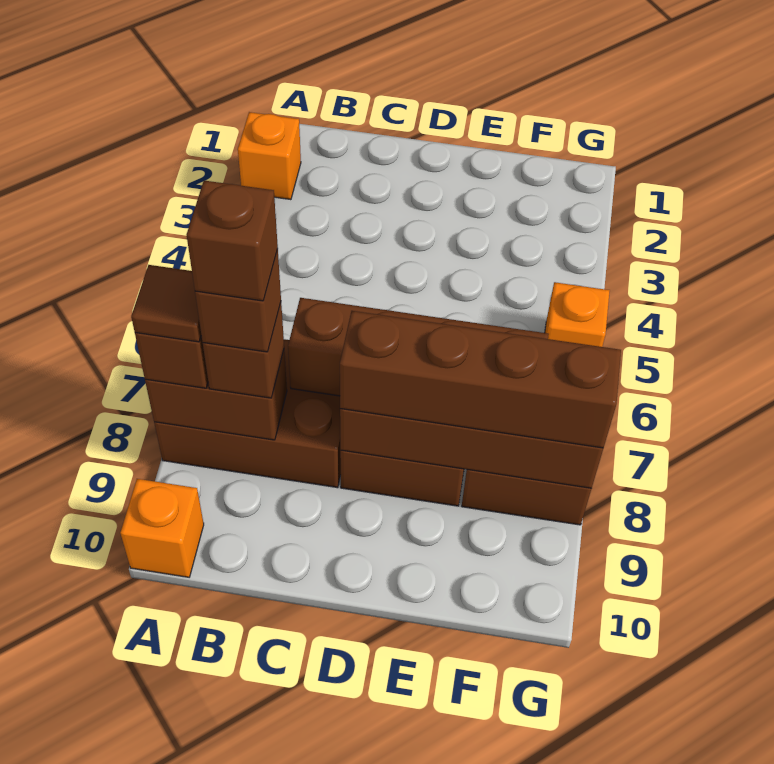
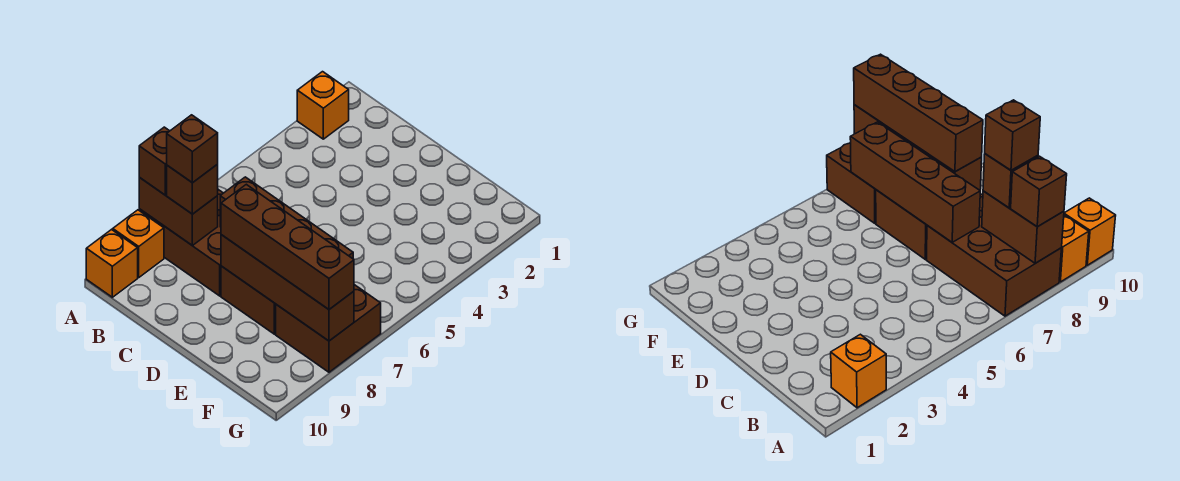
brown tile A8 level 4 -> none
brown brick B8 level 5 -> none
orange brick G5 level 1 -> orange brick A9 level 1

